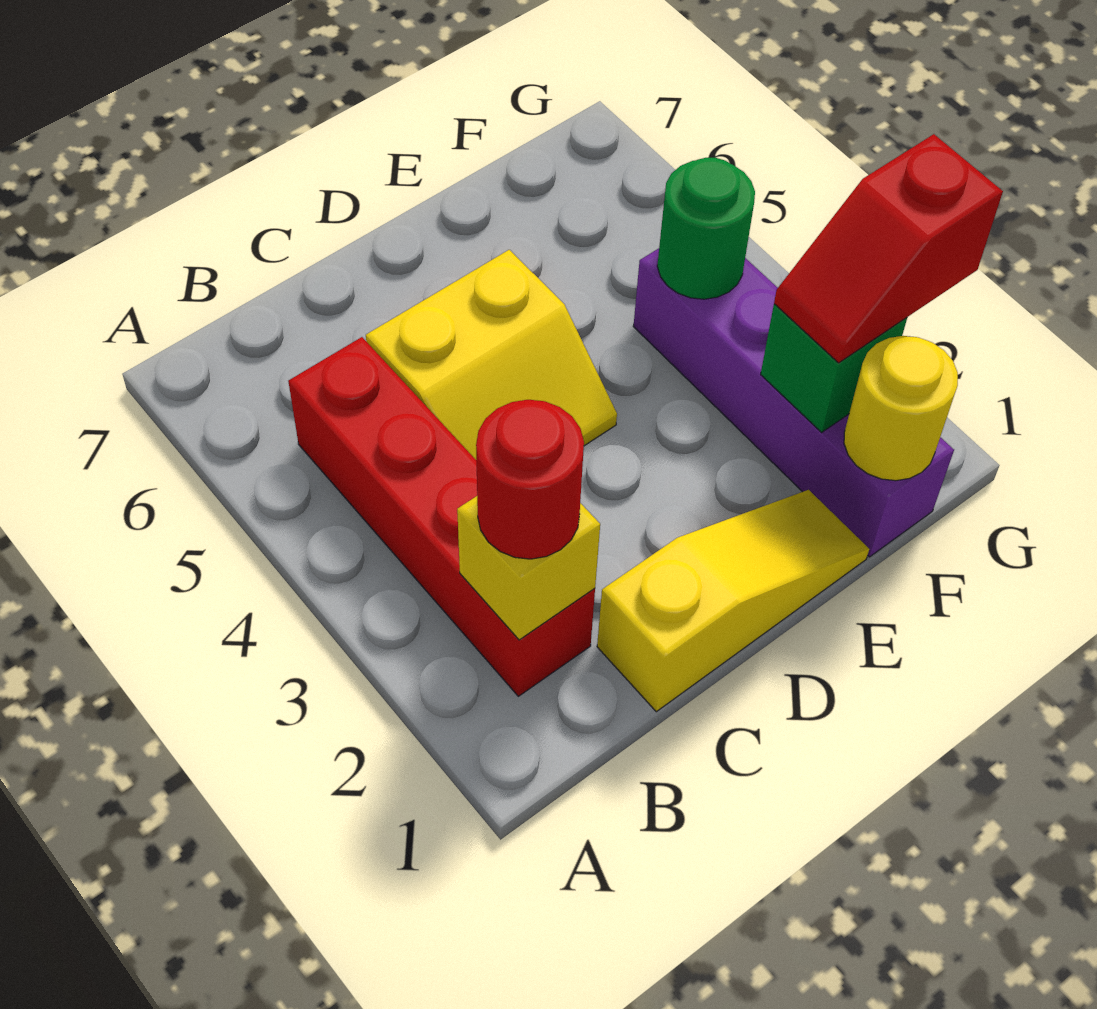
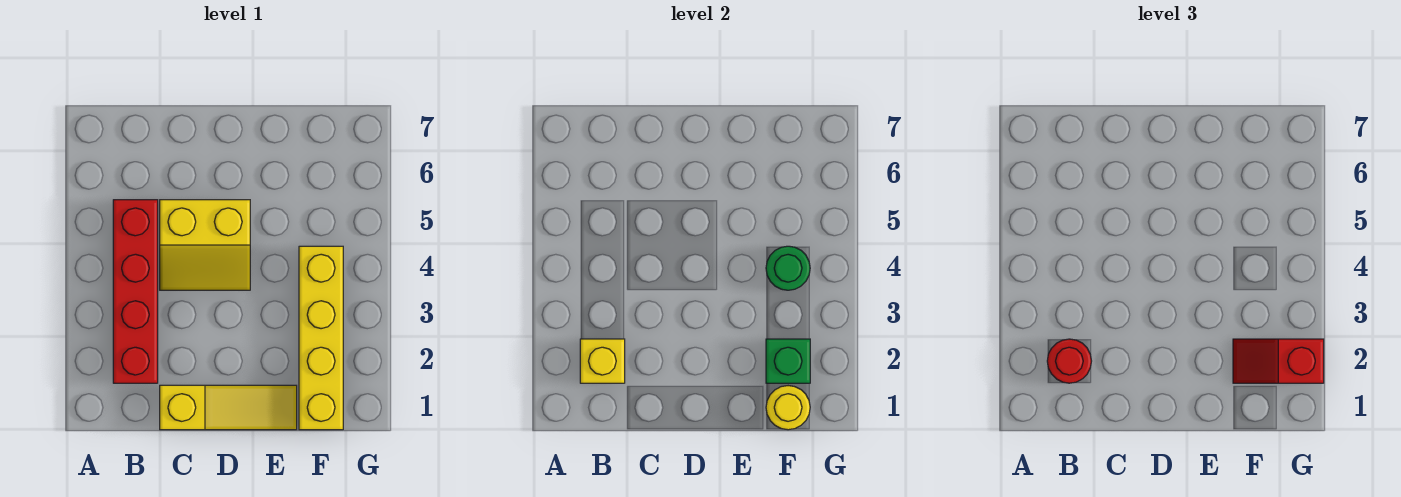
purple brick F1:F4 level 1 -> yellow brick F1:F4 level 1

